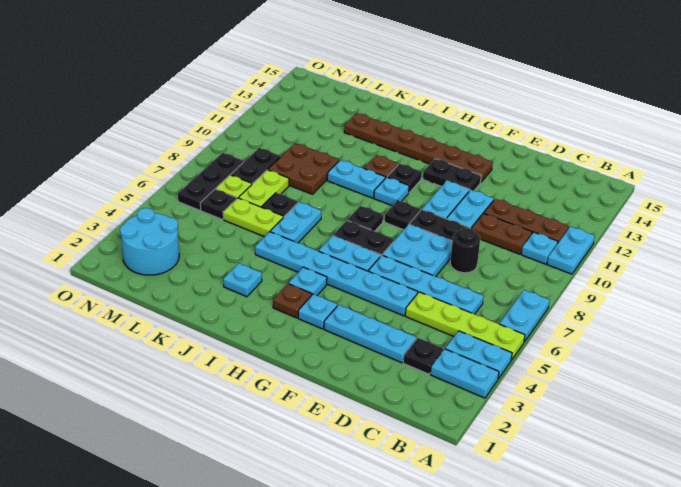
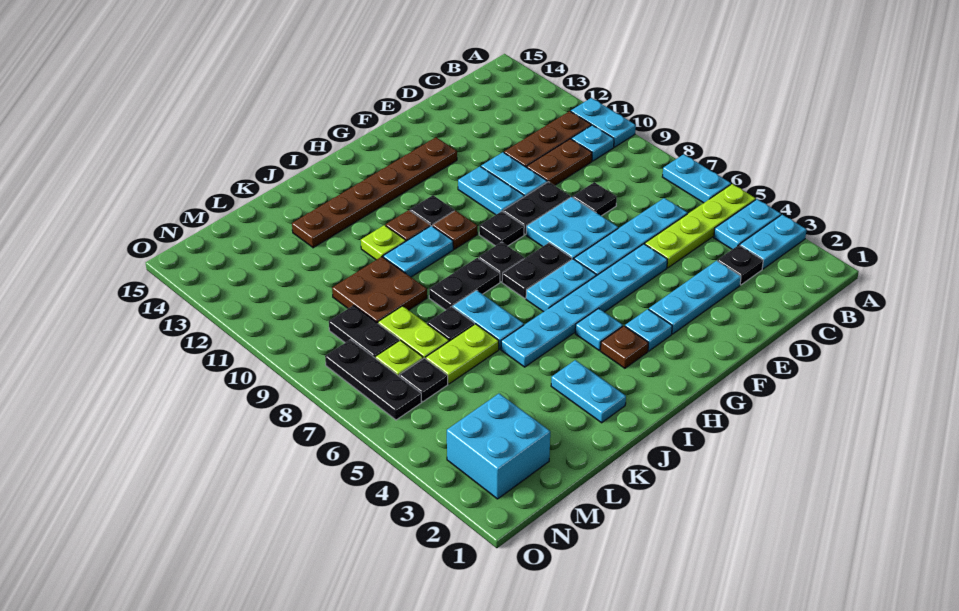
black round brick D8 level 1 -> black plate D8 level 1
black plate F12:G12 level 1 -> black plate I8:J8 level 1
cyan plate H10 level 1 -> brown plate H10 level 1
cyan plate J3 level 1 -> cyan plate J2:J3 level 1
none -> lime plate J11 level 1
cyan round brick M2:N3 level 1 -> cyan brick M2:N3 level 1

